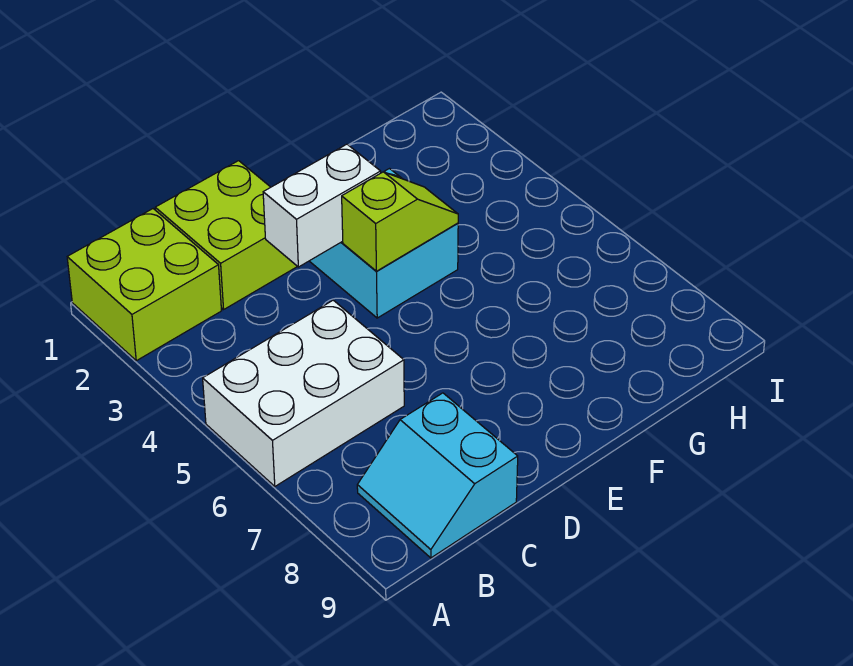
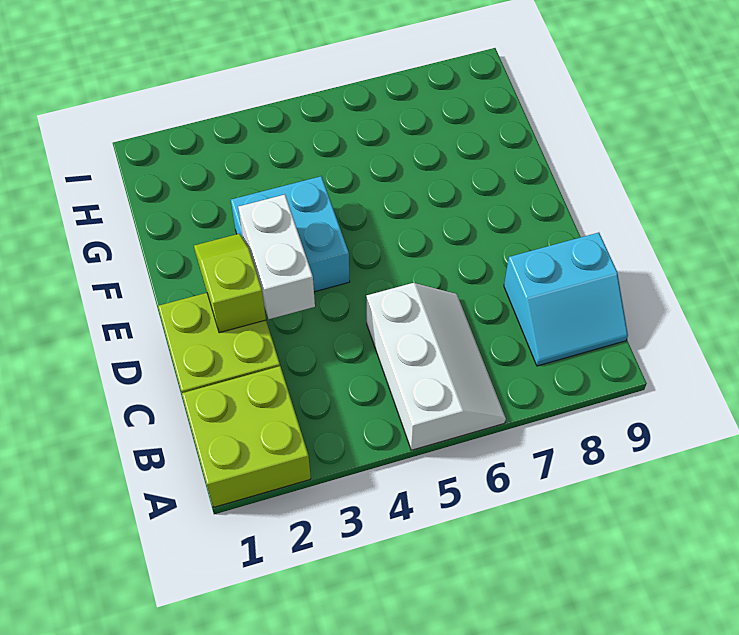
white brick A5:C6 level 1 -> white slope A5:C6 level 1 top 5
lime slope E4:F4 level 2 top E -> lime slope D2:E2 level 2 top D

